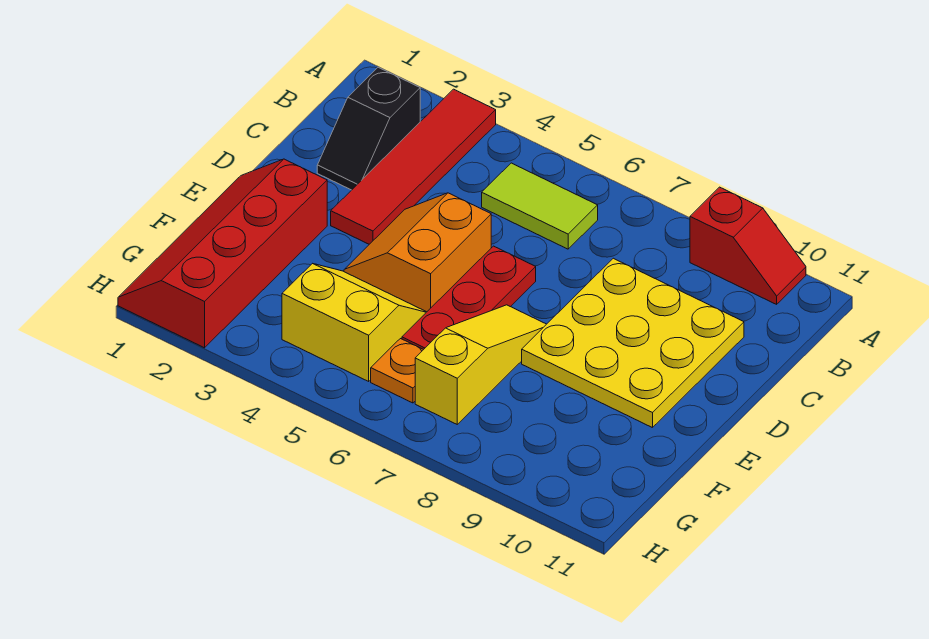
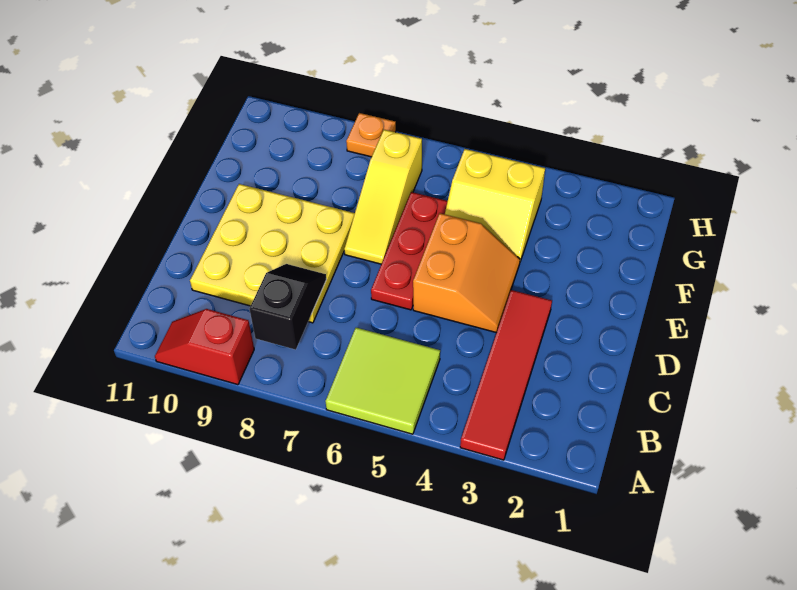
black slope B2:C2 level 1 top B -> black slope B8:C8 level 2 top B
lime tile B5:B6 level 1 -> lime tile A5:B6 level 1
red slope E1:H2 level 1 top 2 -> none
orange plate G6 level 1 -> orange plate H8 level 1

